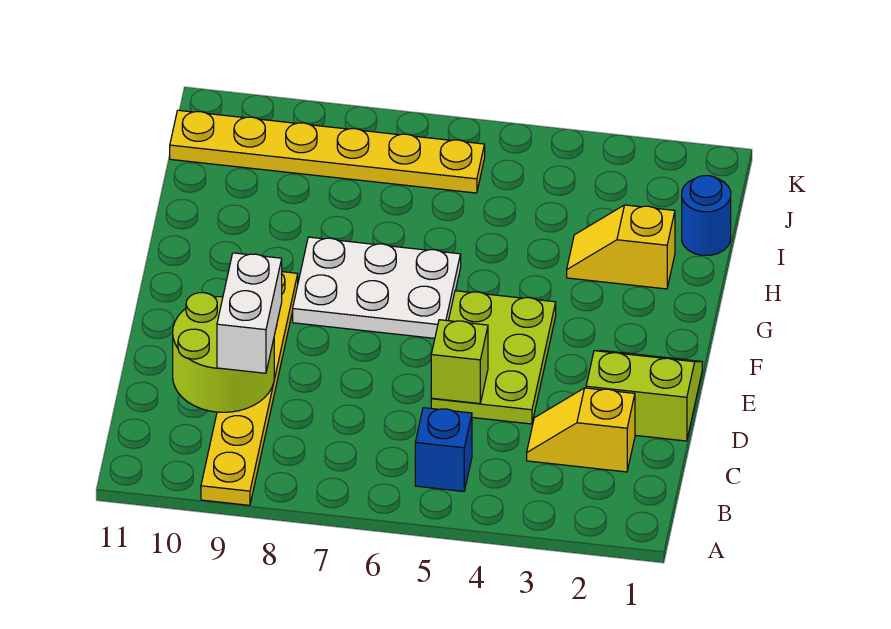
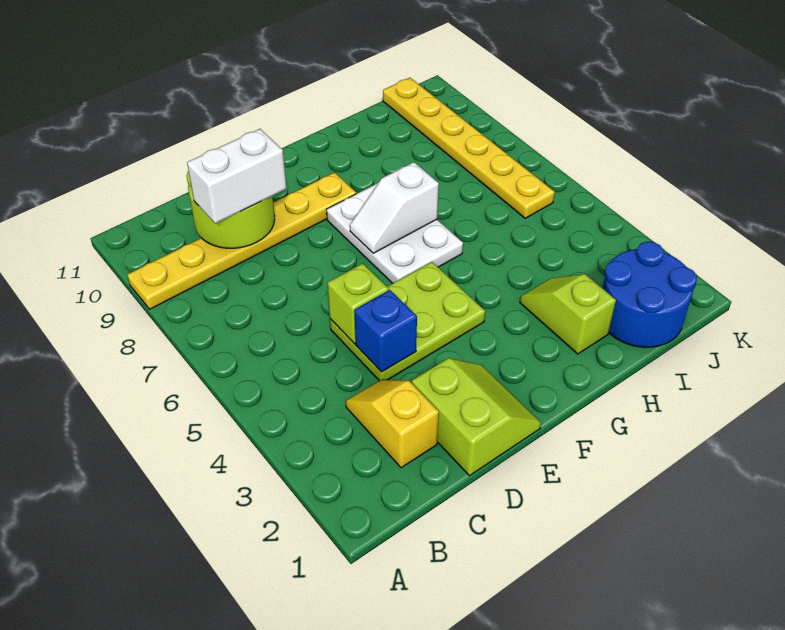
blue brick B5 level 1 -> blue brick D4 level 2
none -> white slope F7:G7 level 2 top G
yellow slope H2:H3 level 1 top 2 -> lime slope H2:H3 level 1 top 2
blue round brick I1 level 1 -> blue round brick I1:J2 level 1

